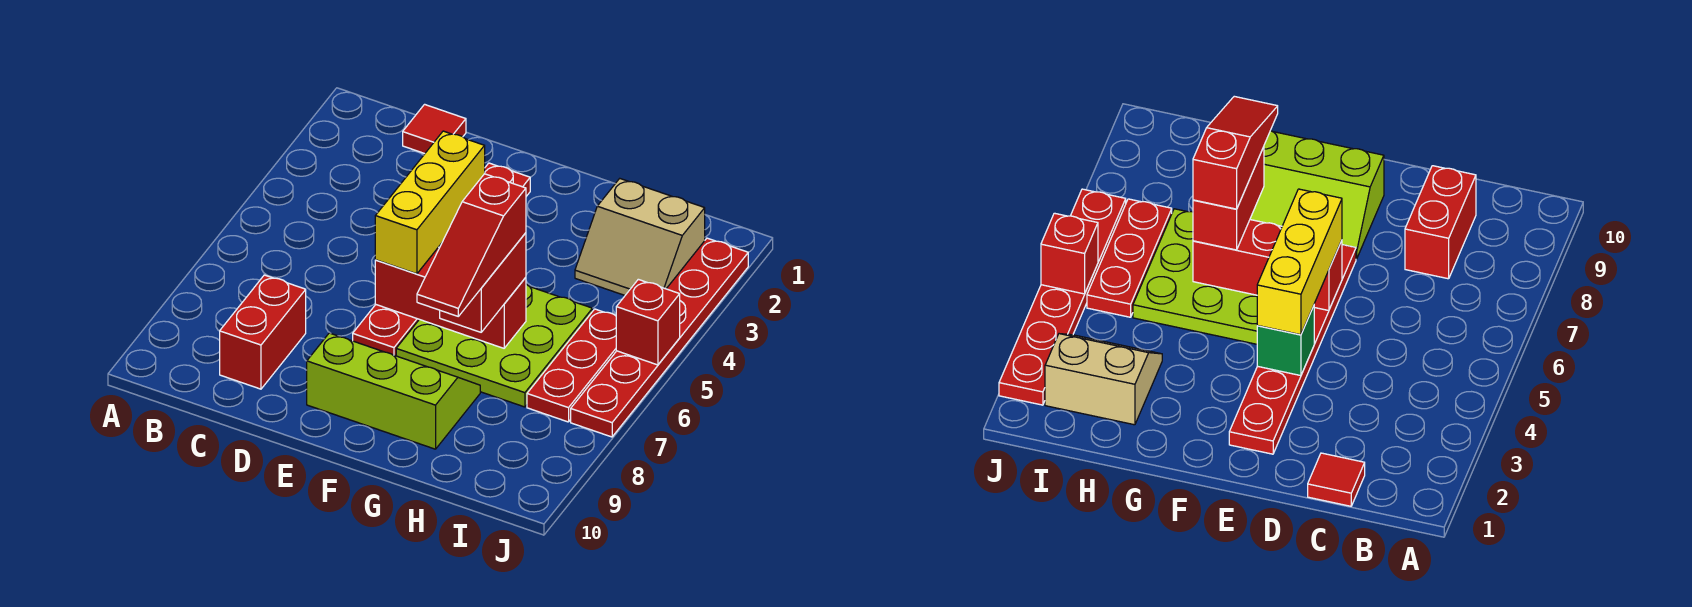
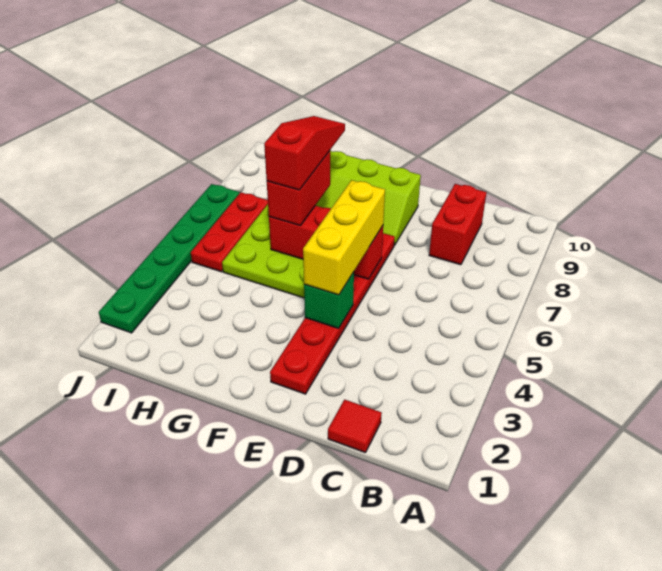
tan slope H2:I3 level 1 top 2 -> none
red plate J2:J7 level 1 -> green plate J2:J7 level 1
red brick J5 level 2 -> none

